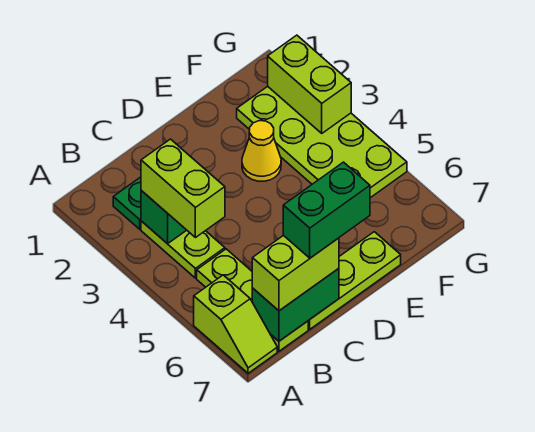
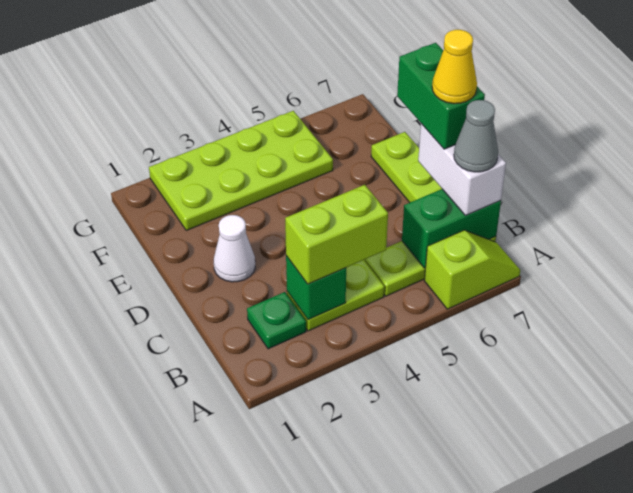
green brick B7:C7 level 2 -> green brick B6:B7 level 2
lime brick B7:C7 level 3 -> white brick B7:C7 level 3
none -> grey cone B7 level 4
none -> white cone D2 level 1
yellow cone E3 level 1 -> yellow cone C7 level 5
lime brick G2:G3 level 2 -> none

